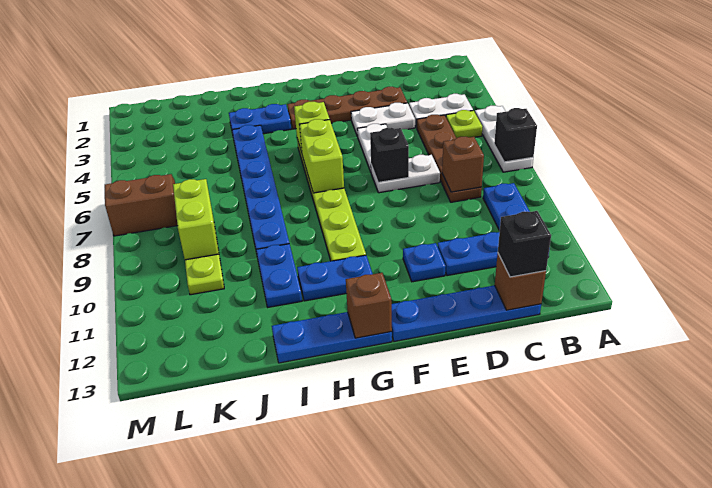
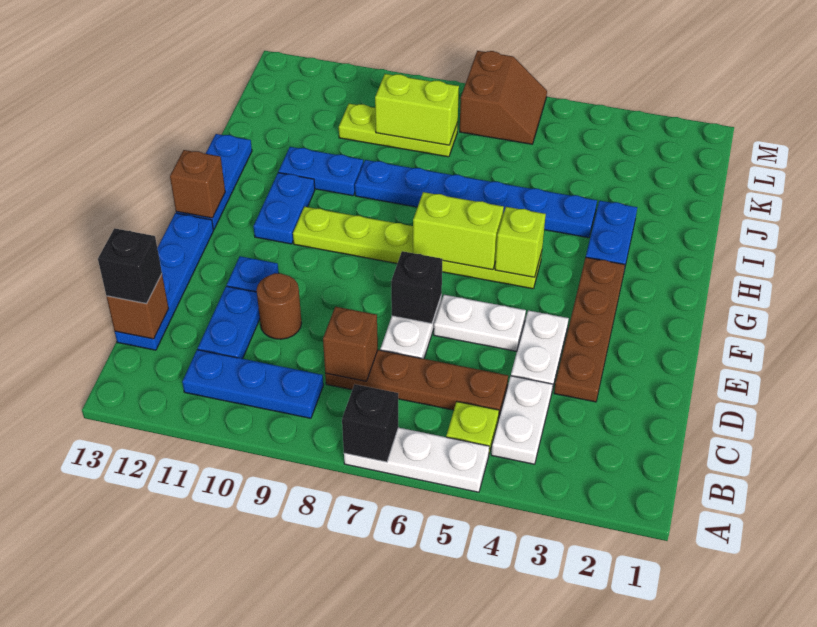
none -> brown round brick D10 level 1

